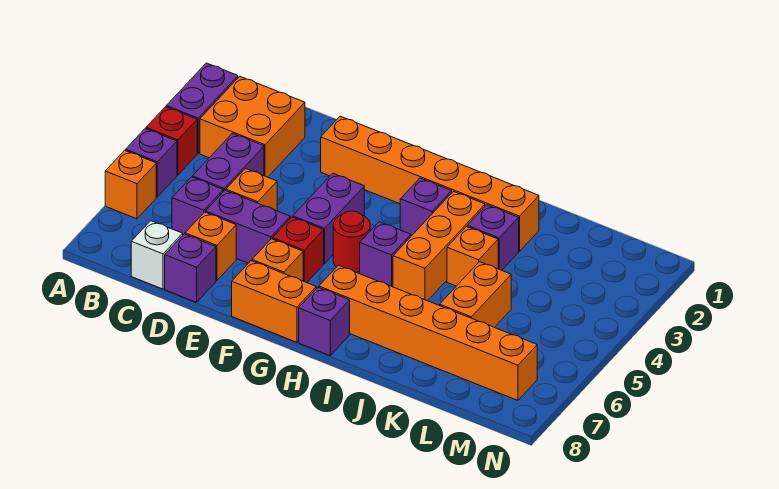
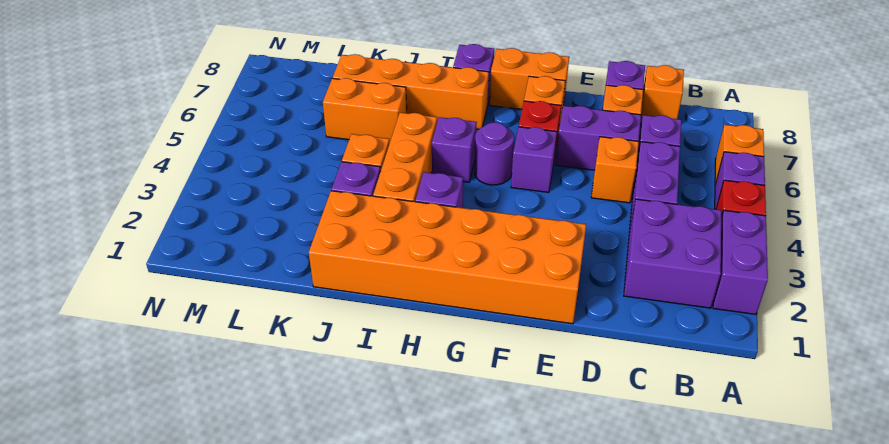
orange brick B2:C3 level 1 -> purple brick B2:C3 level 1
white brick C8 level 1 -> orange brick C8 level 1
orange brick E2:J2 level 1 -> orange brick E1:J2 level 1
purple brick F4:F5 level 1 -> purple brick F5 level 1
red round brick G5 level 1 -> purple round brick G5 level 1
orange brick H7:M7 level 1 -> orange brick H7:K7 level 1
orange brick K5:K6 level 1 -> orange brick J6:K6 level 1

